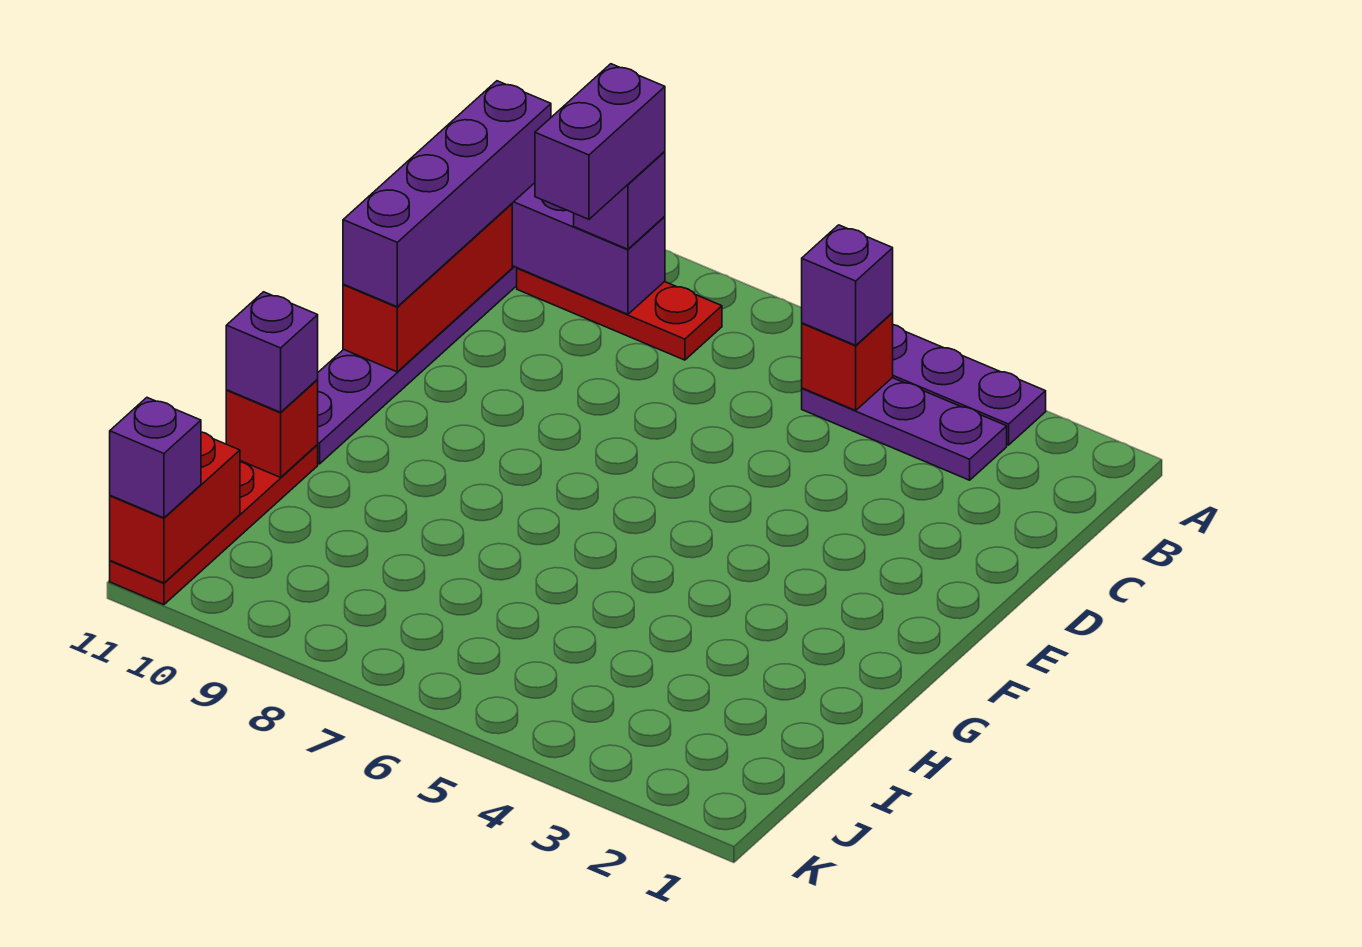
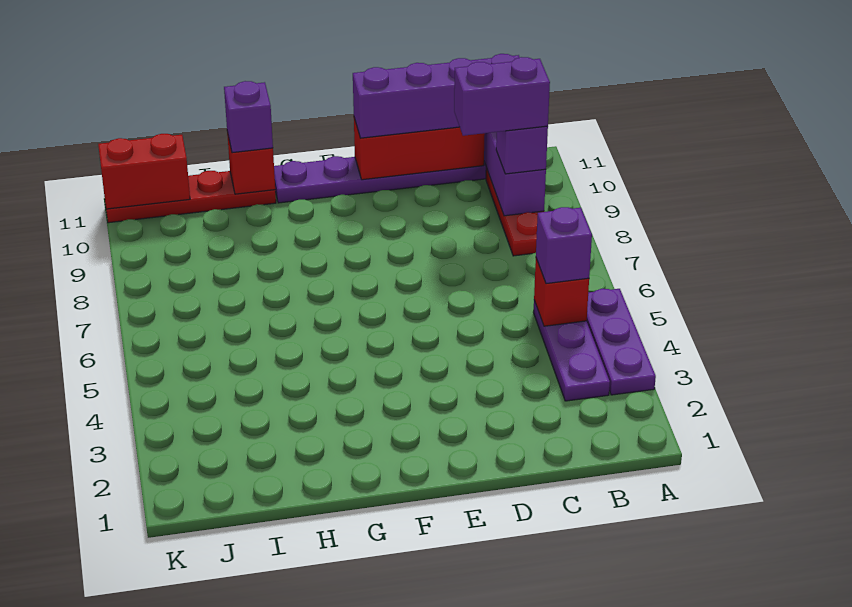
purple brick K11 level 3 -> none

